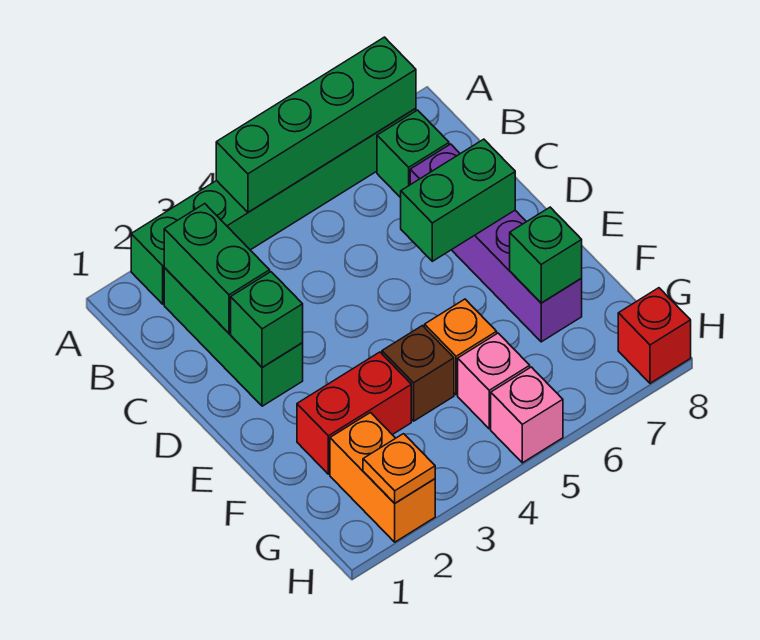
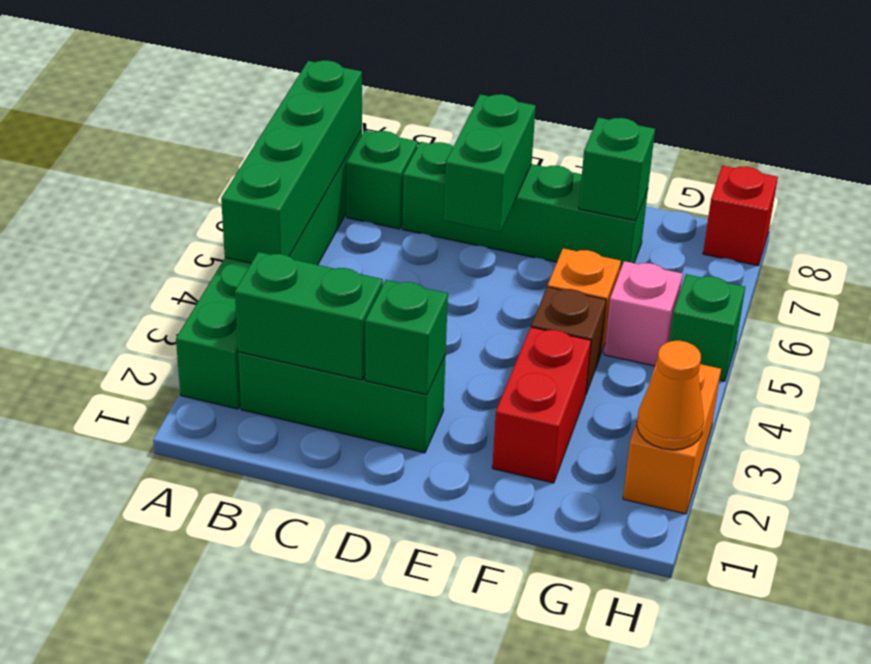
purple brick C7:F7 level 1 -> green brick C7:F7 level 1
orange brick G2:H2 level 1 -> orange brick H2:H3 level 1
orange plate H2 level 2 -> orange cone H2 level 2
pink brick H5 level 1 -> green brick H5 level 1

